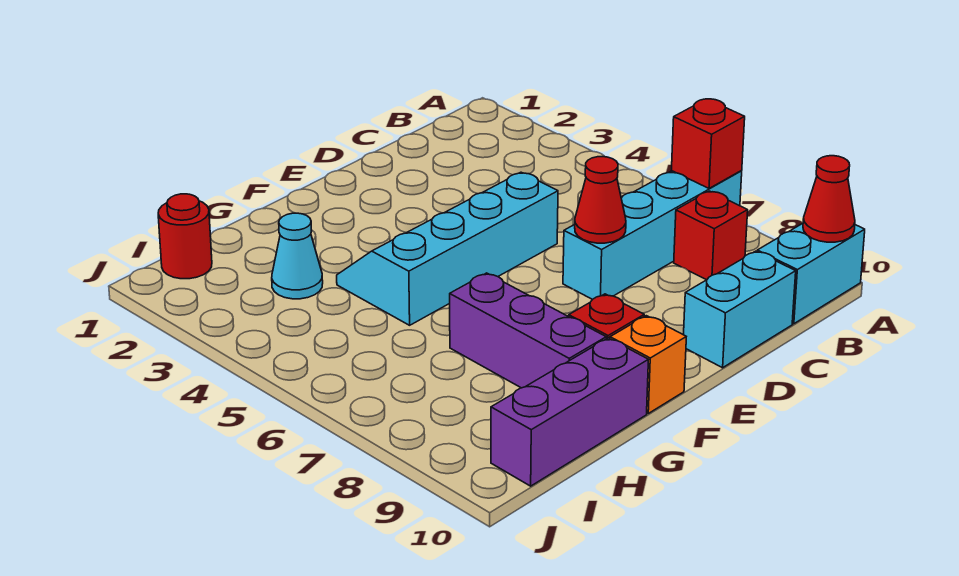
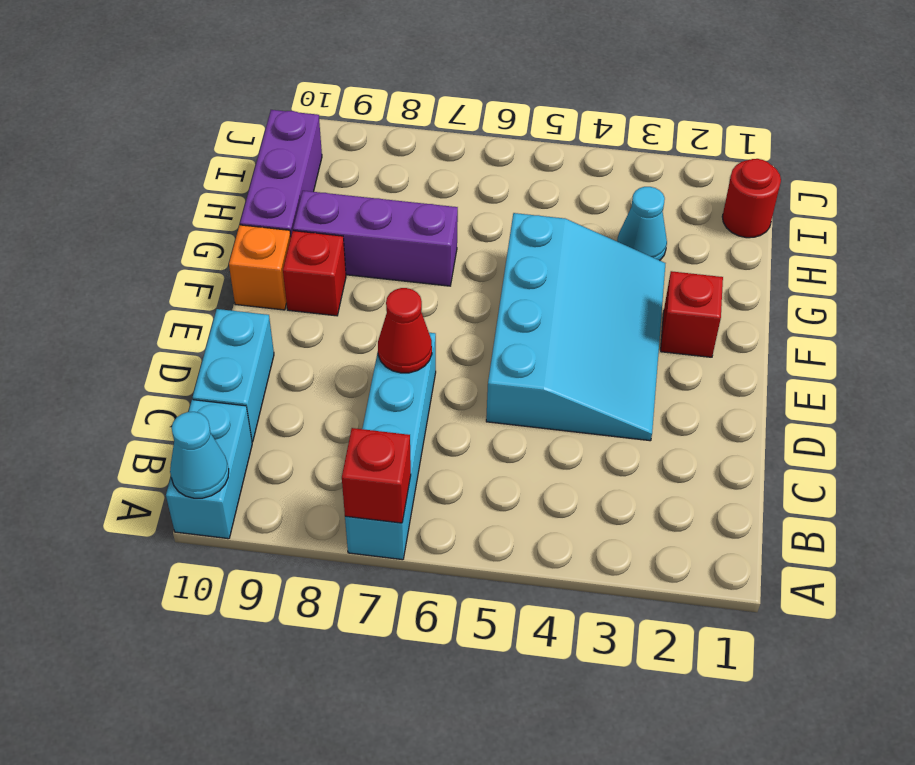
red cone A10 level 2 -> cyan cone A10 level 2
red brick B8 level 1 -> red brick F2 level 1
cyan slope D4:G5 level 1 top 5 -> cyan slope D3:G5 level 1 top 5

